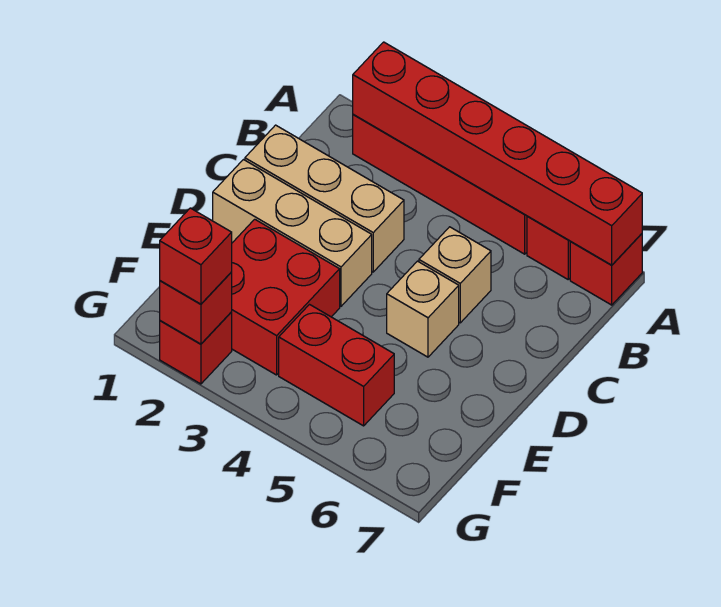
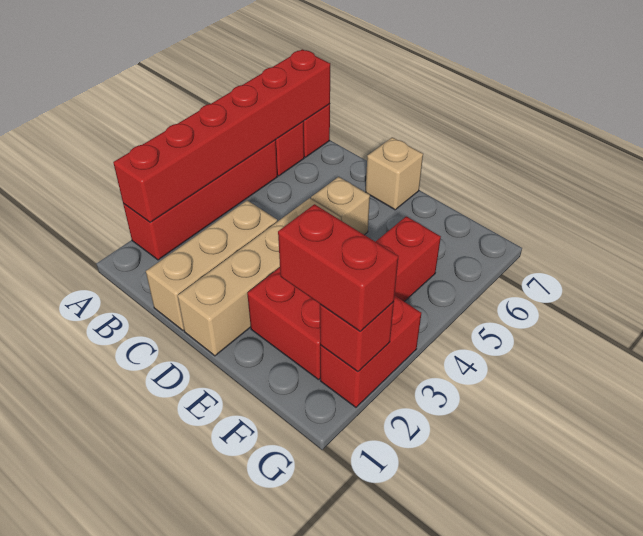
tan brick C5 level 1 -> tan brick D7 level 1
tan brick D1:D3 level 1 -> tan brick D1:D4 level 1
red brick G2 level 1 -> red brick G2:G3 level 1
red brick G2 level 3 -> red brick F2:G2 level 3

